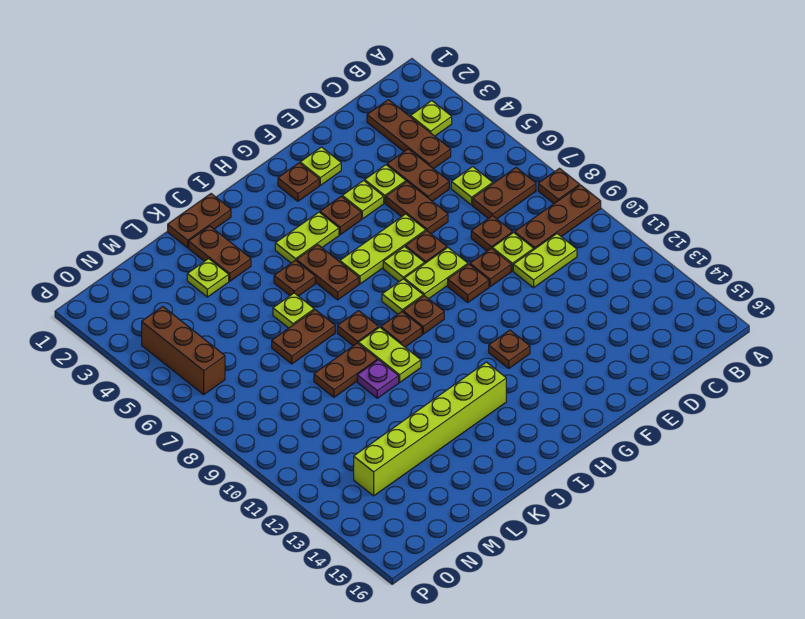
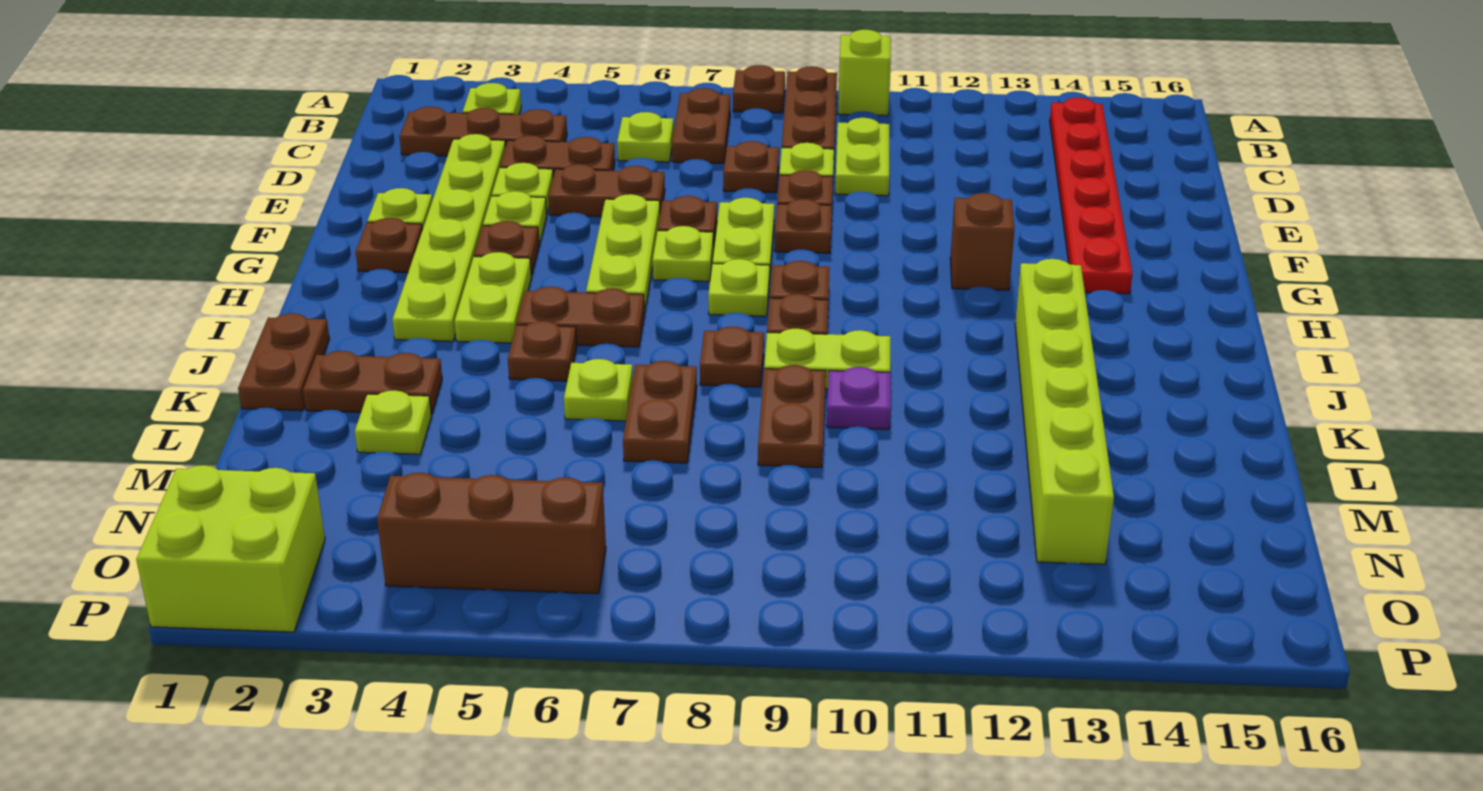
none -> lime brick A10 level 1
none -> red plate B14:G14 level 1
none -> lime plate D3:I3 level 1
brown plate G12 level 1 -> brown brick G12 level 1
none -> lime brick O1:P2 level 1

